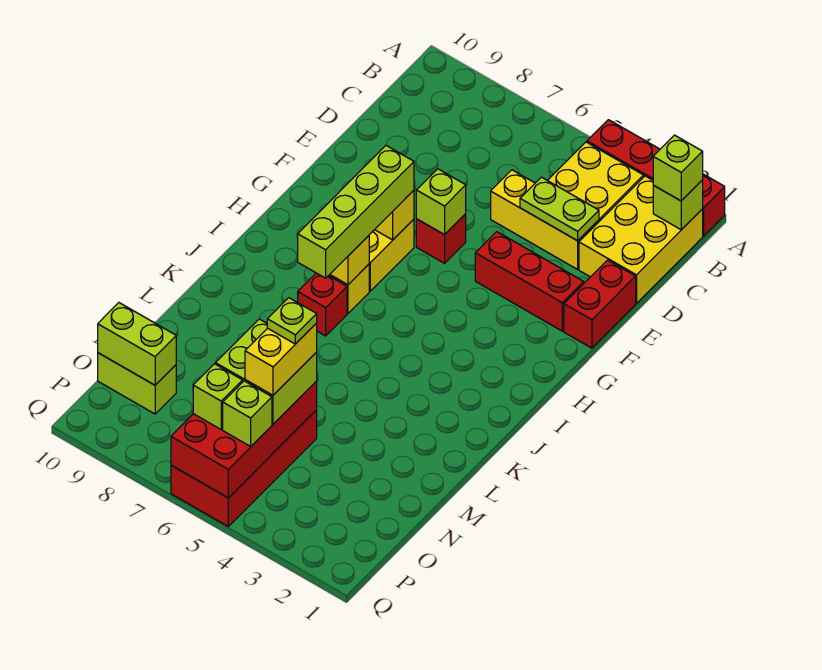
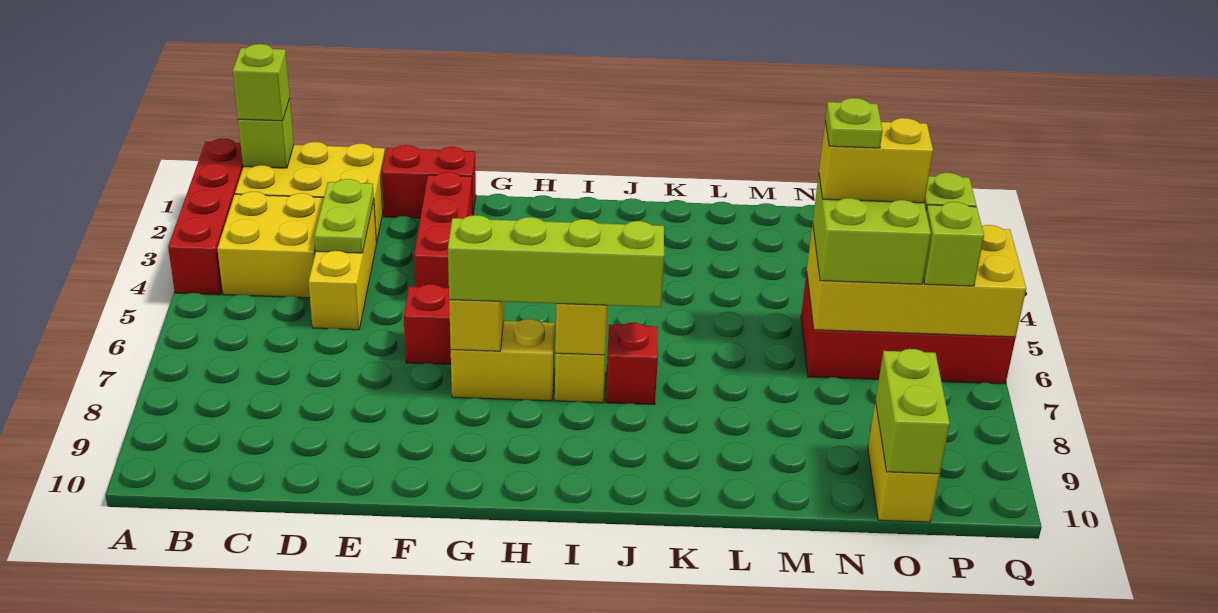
lime brick F6 level 2 -> none
red brick N5:Q6 level 2 -> yellow brick N5:Q6 level 2
lime brick O9:O10 level 1 -> yellow brick O9:O10 level 1

